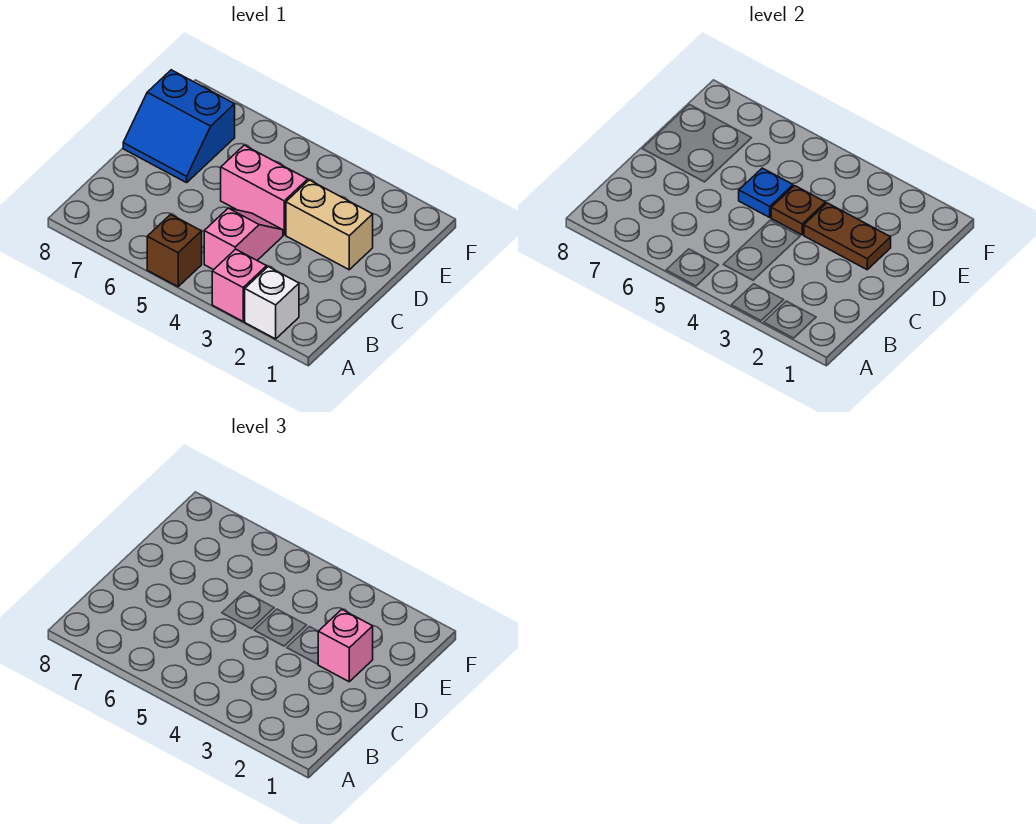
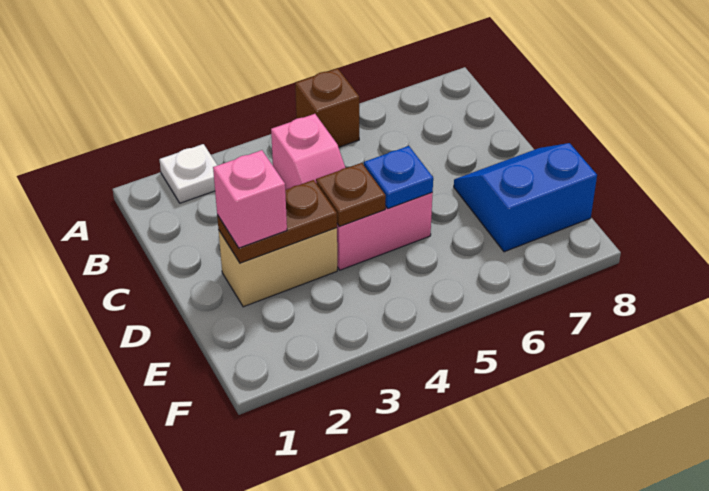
white brick A2 level 1 -> white plate A2 level 1
pink brick A3 level 1 -> none

